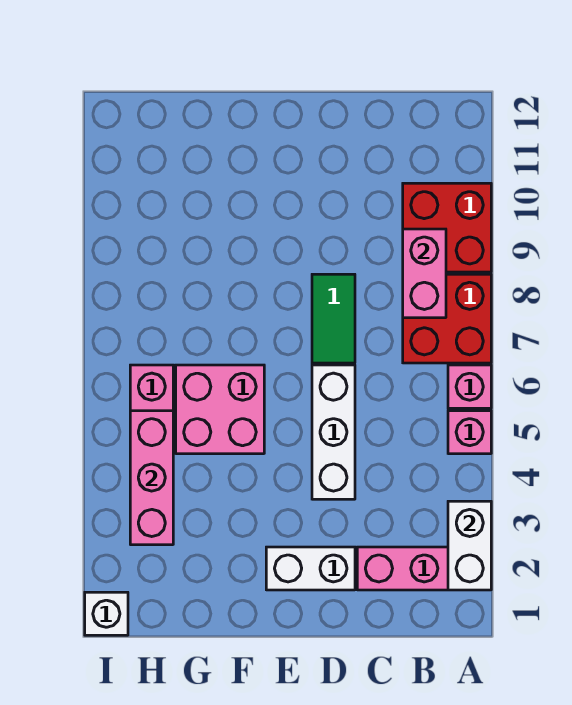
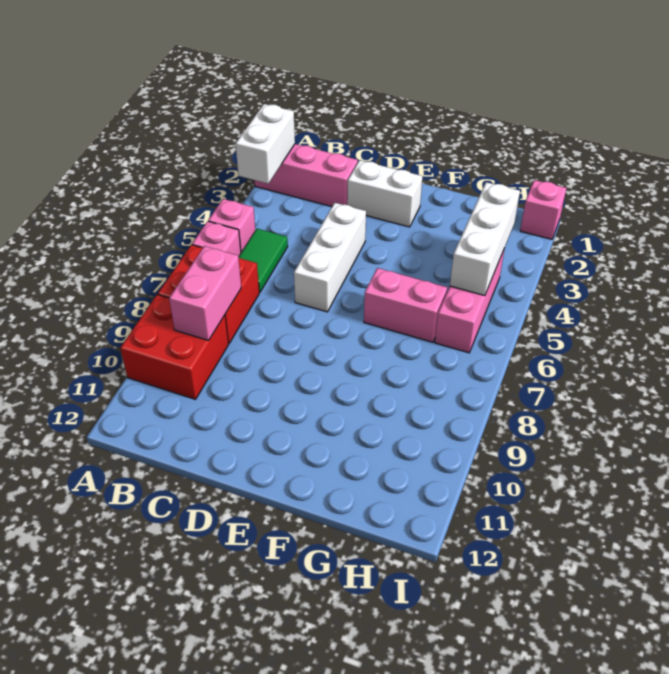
green tile D7:D8 level 1 -> green tile B5:B6 level 1
pink brick F5:G6 level 1 -> pink brick F6:G6 level 1
pink brick H3:H5 level 2 -> white brick H3:H5 level 2
white brick I1 level 1 -> pink brick I1 level 1

